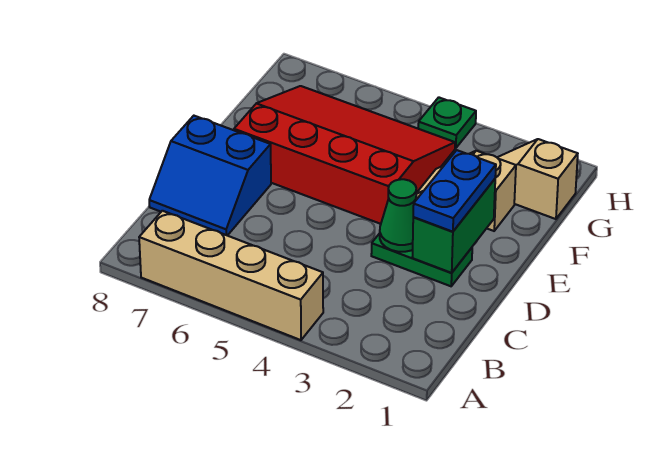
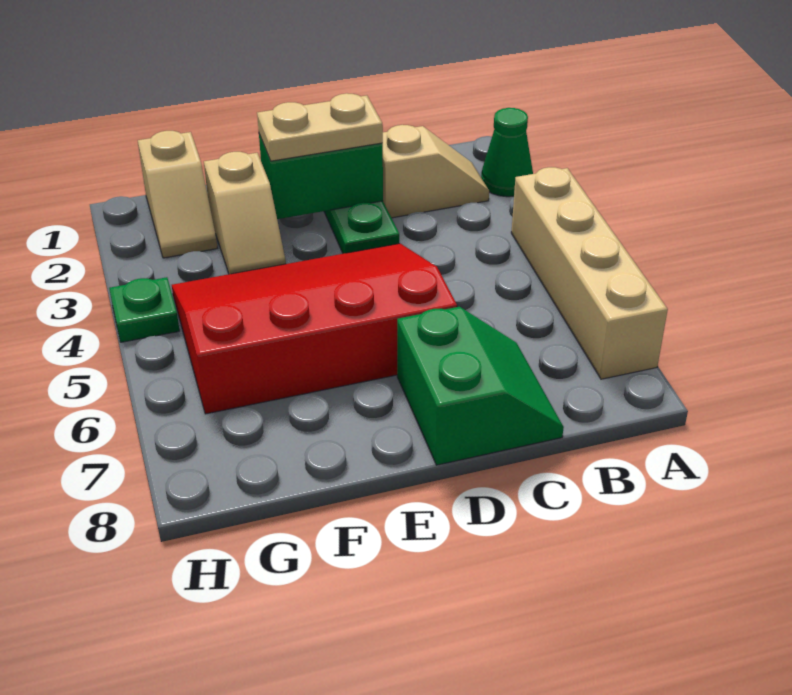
none -> tan slope B2:C2 level 1 top C
blue slope C7:D8 level 1 top D -> green slope C7:D8 level 1 top D
blue plate D2:E2 level 3 -> tan plate D2:E2 level 3
green cone D3 level 2 -> green cone A2 level 1
red slope E4:G7 level 1 top E -> red slope D4:G6 level 1 top 6

